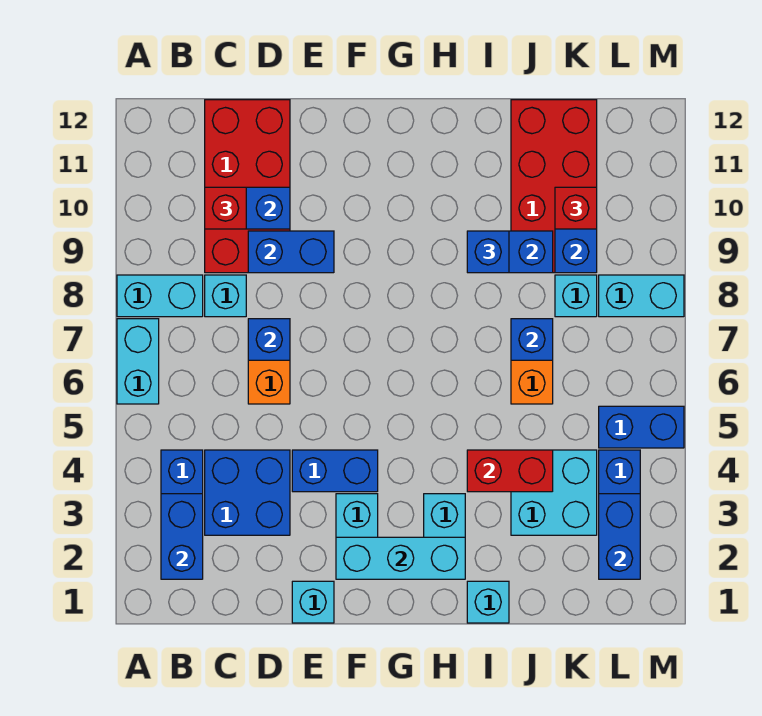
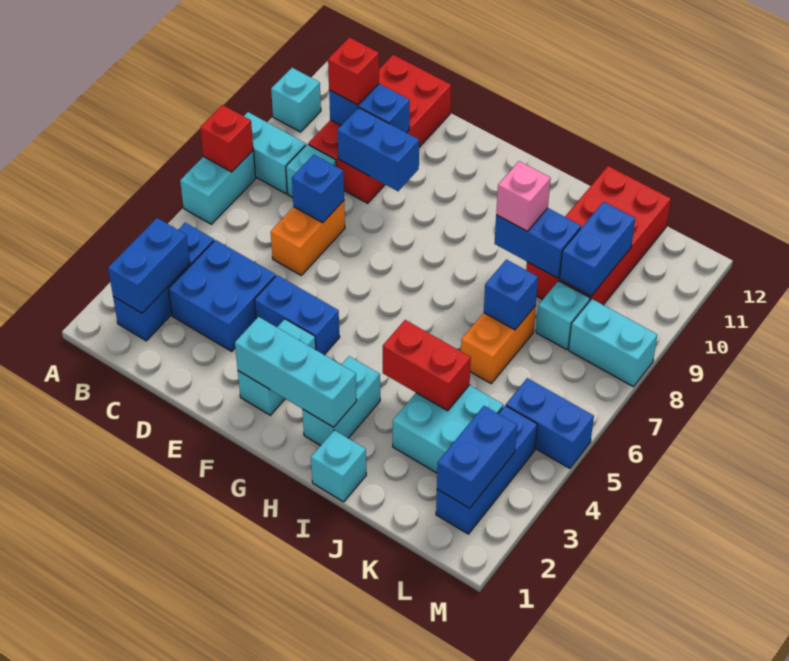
cyan brick E1 level 1 -> cyan brick A10 level 1
blue brick I9 level 3 -> pink brick I9 level 3
red brick K10 level 3 -> red brick A7 level 2

